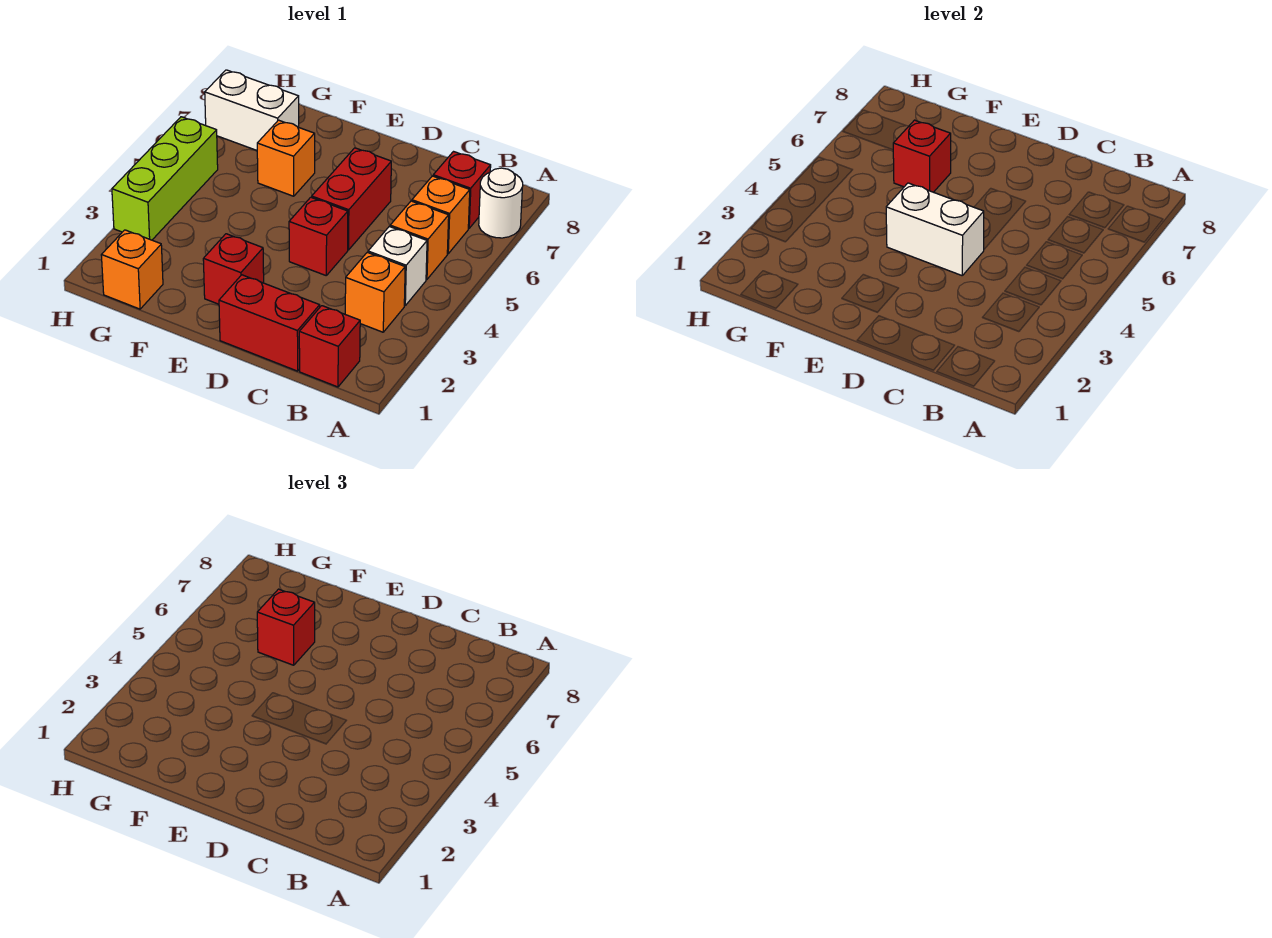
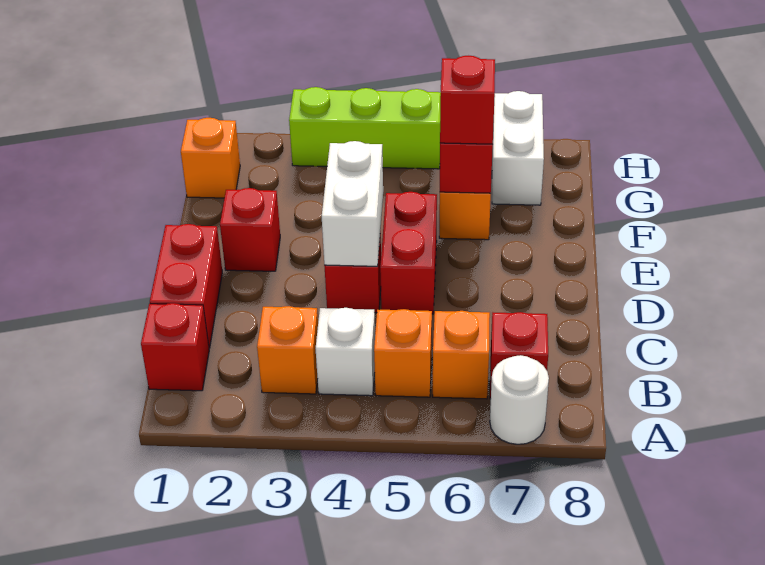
red brick D5:D6 level 1 -> red brick D5:E5 level 1

